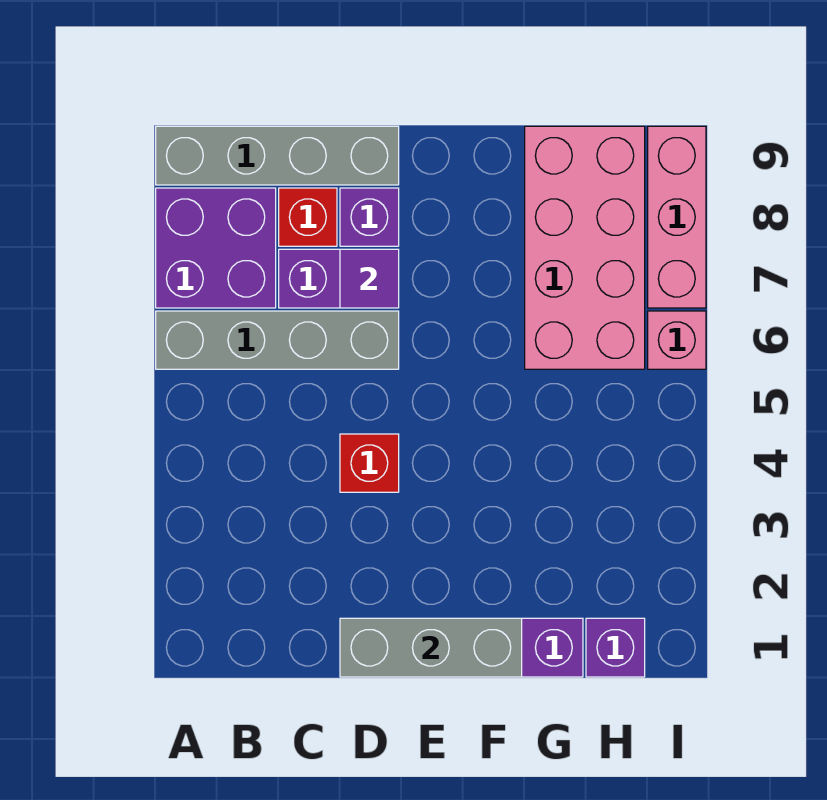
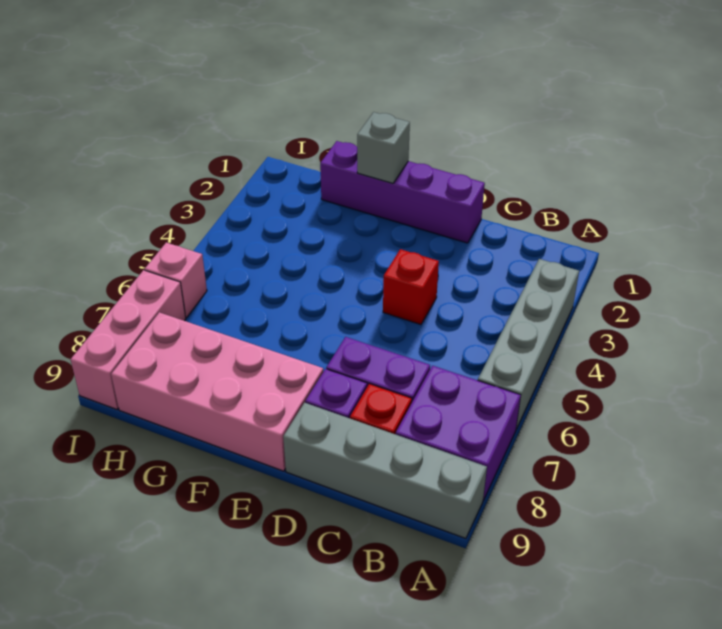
grey brick A6:D6 level 1 -> grey brick A3:A6 level 1
grey brick D1:F1 level 2 -> grey brick F1 level 2
purple tile D7 level 2 -> none
pink brick G6:H9 level 1 -> pink brick E8:H9 level 1
purple brick H1 level 1 -> none

